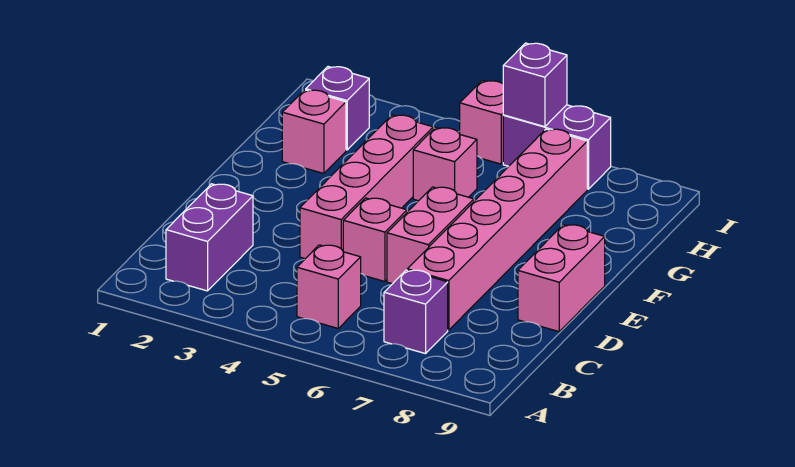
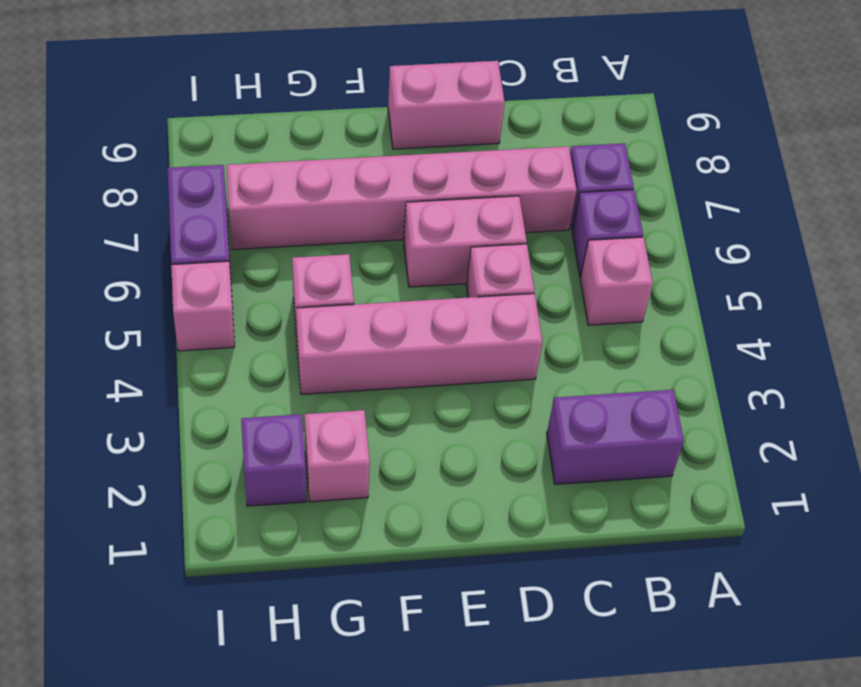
purple brick I6 level 2 -> purple brick B6 level 1

